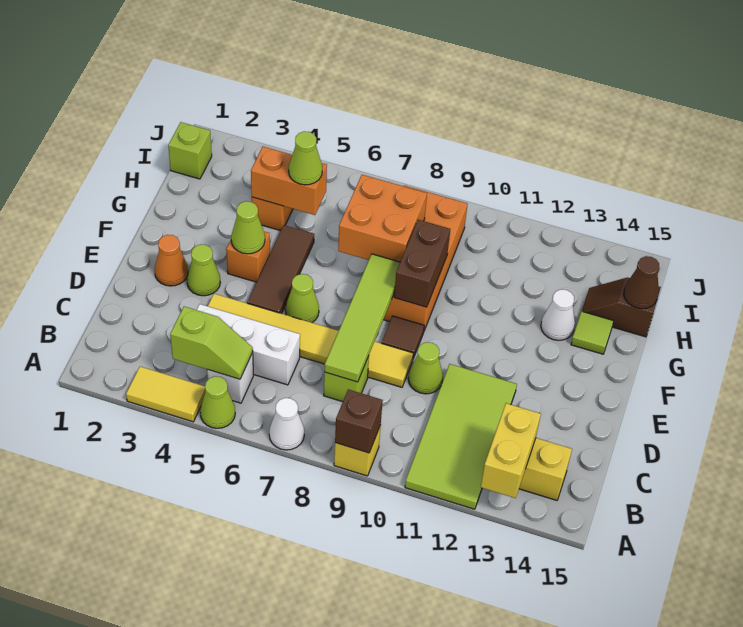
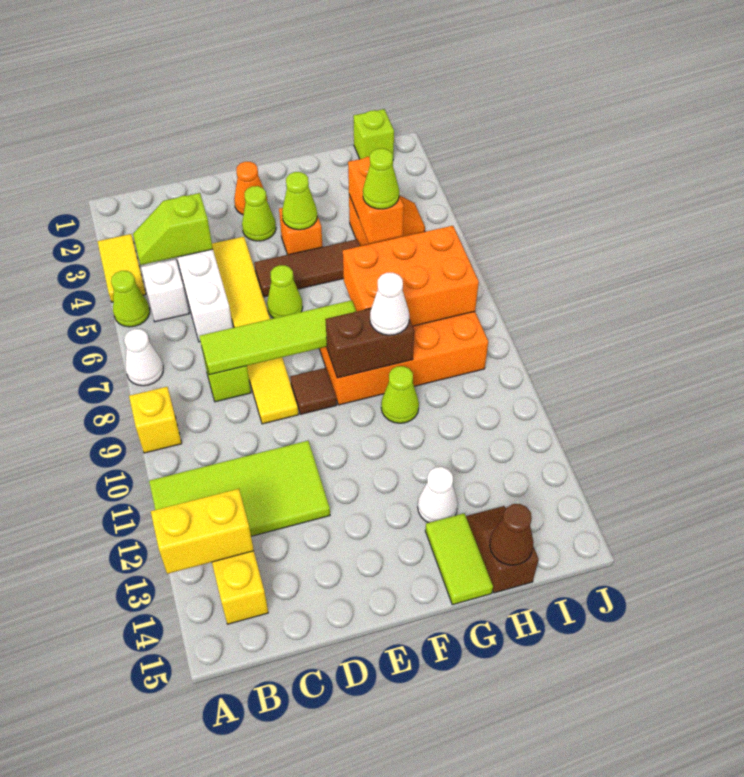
brown brick A9 level 2 -> none
lime slope B4:B5 level 2 top 4 -> lime slope B4:C4 level 2 top C
lime cone D10 level 1 -> lime cone G10 level 1
orange brick G7:H8 level 2 -> orange brick G7:I8 level 2
none -> white cone G9 level 3
lime tile G14 level 1 -> lime tile G14:G15 level 1

